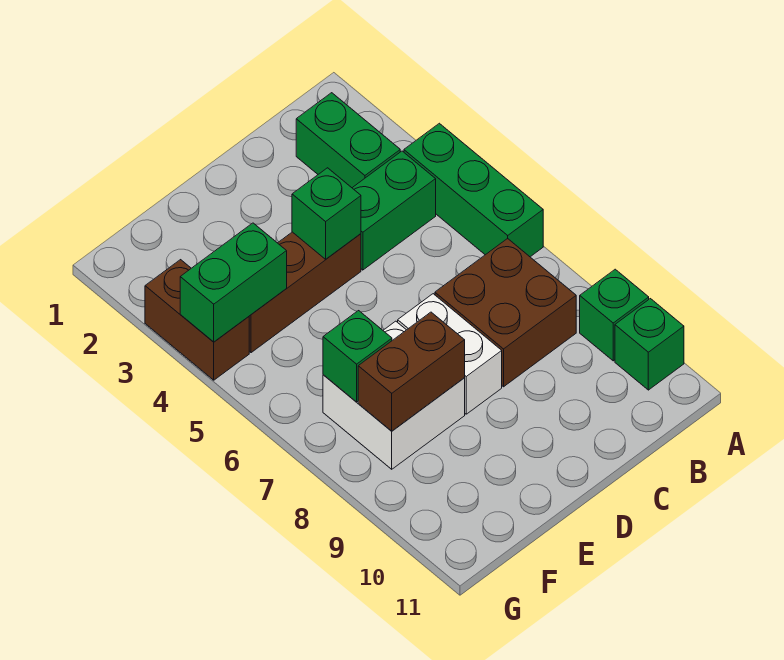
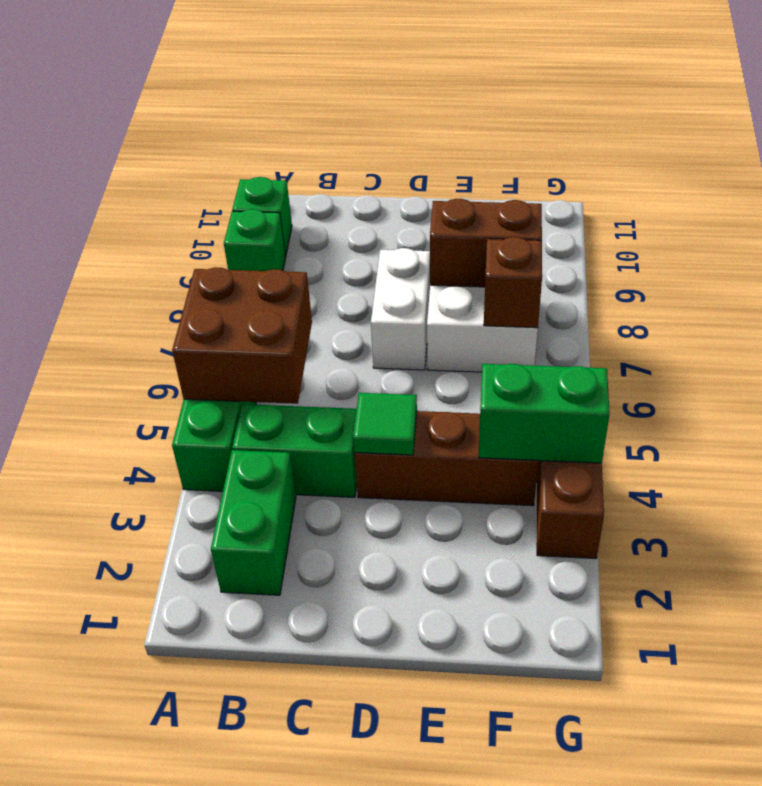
brown brick B7:C8 level 1 -> brown brick A5:B6 level 2
green brick D4 level 2 -> green tile D4 level 2
green brick F7 level 2 -> brown brick F7 level 2

